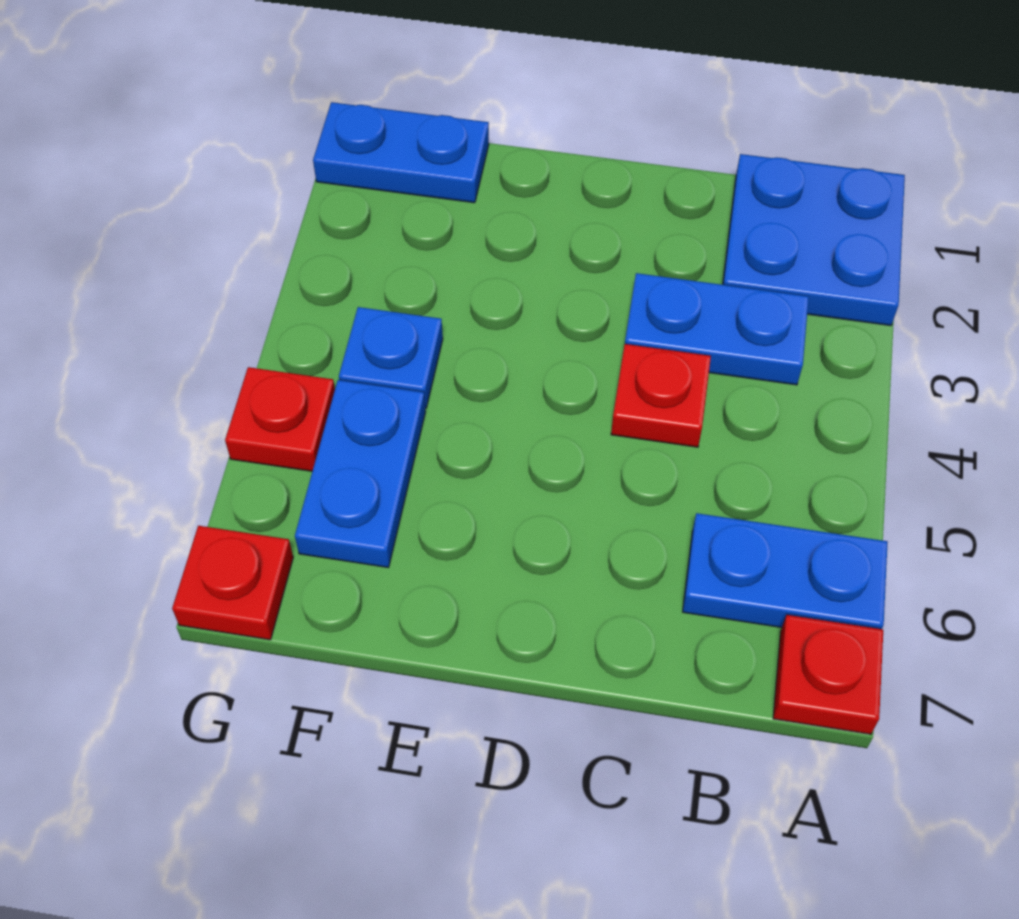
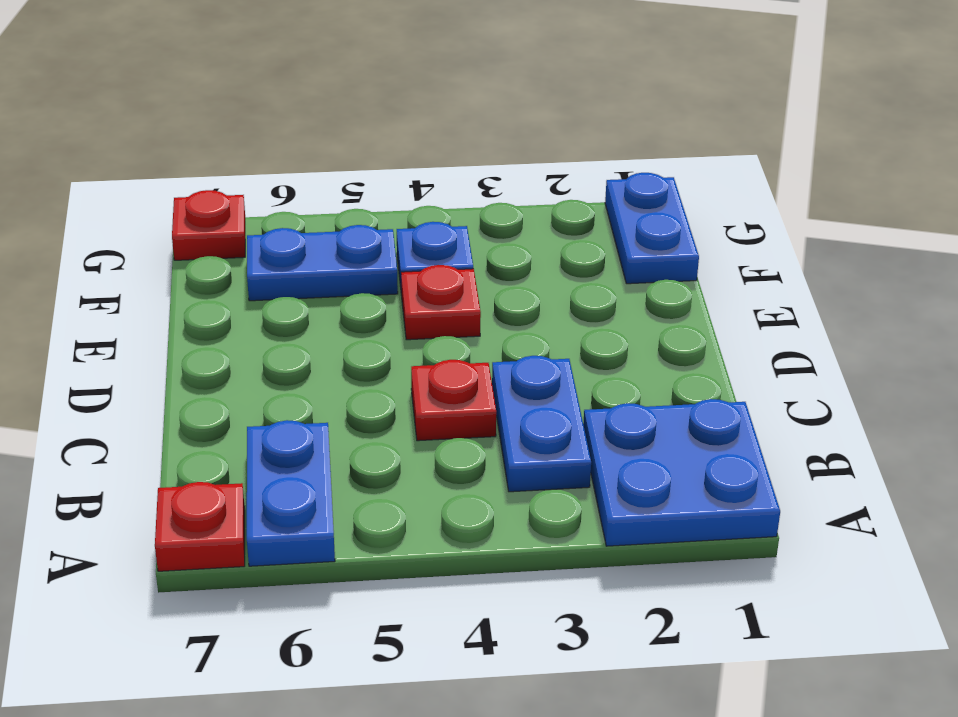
red plate G5 level 1 -> red plate E4 level 1

